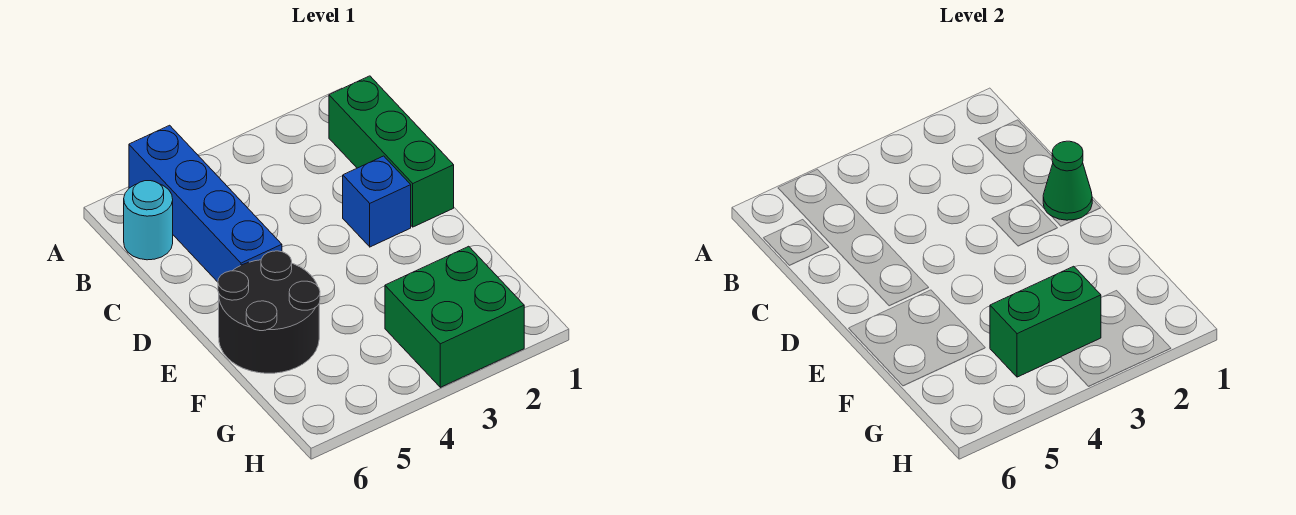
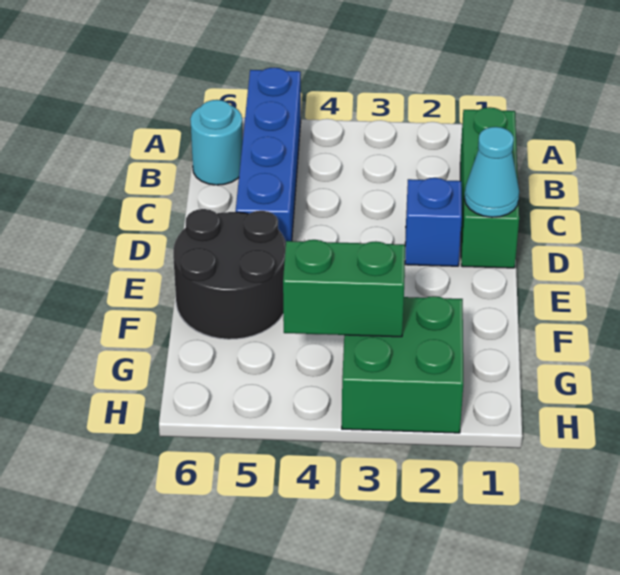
green cone D1 level 2 -> cyan cone D1 level 2

